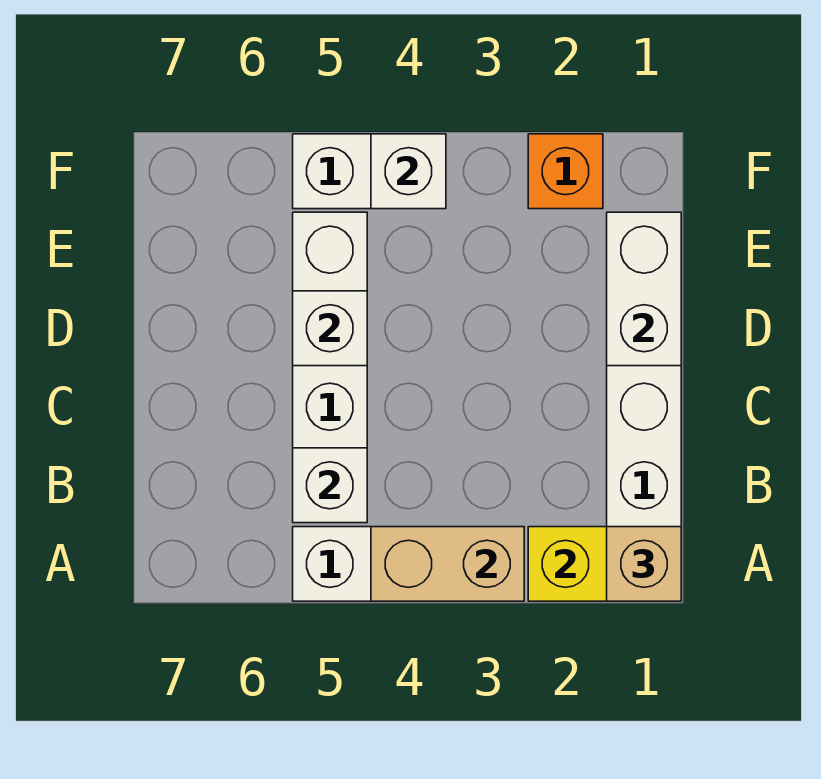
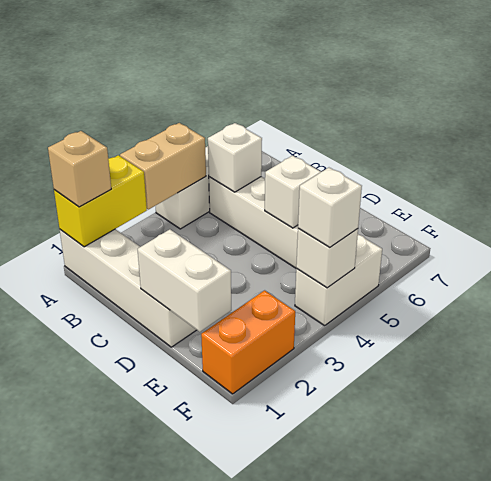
orange brick F2 level 1 -> orange brick F1:F2 level 1
none -> white brick F4 level 3

